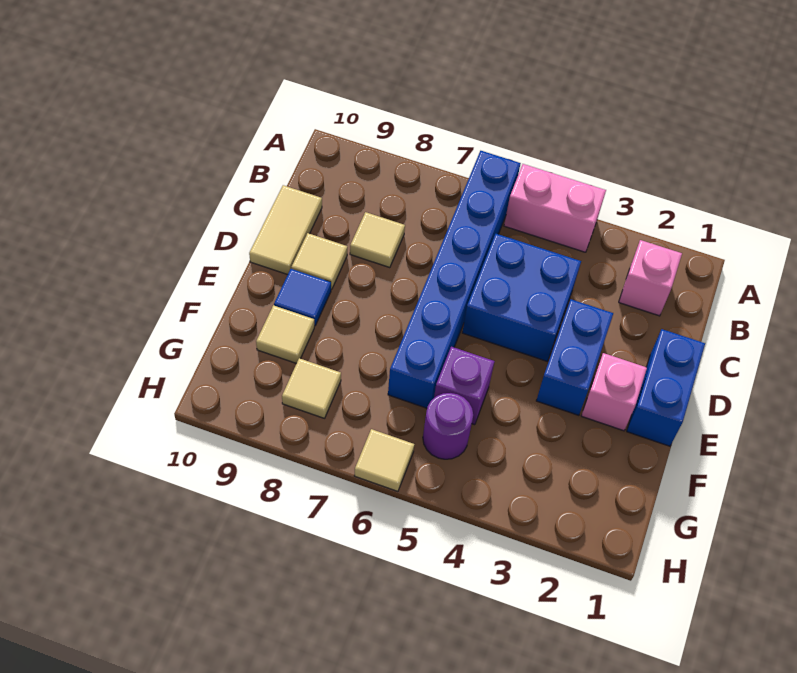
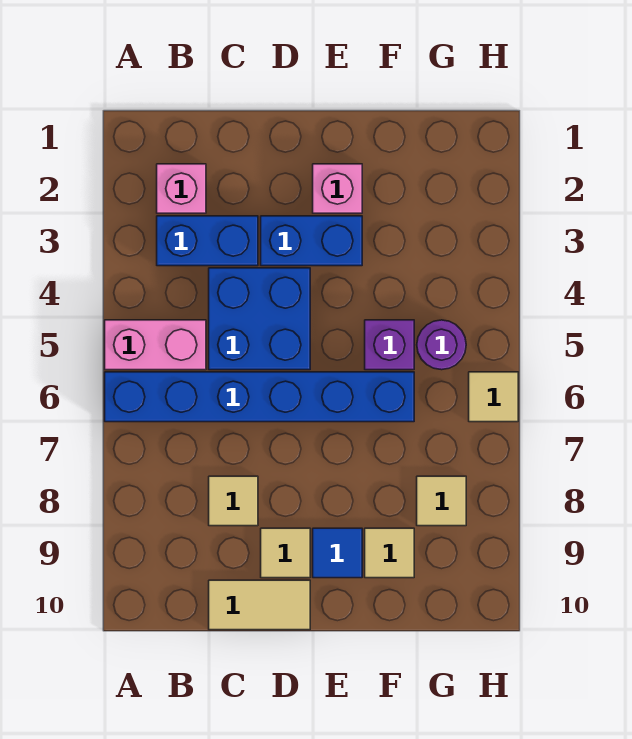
pink brick A4:A5 level 1 -> pink brick A5:B5 level 1
blue brick D1:E1 level 1 -> blue brick B3:C3 level 1

